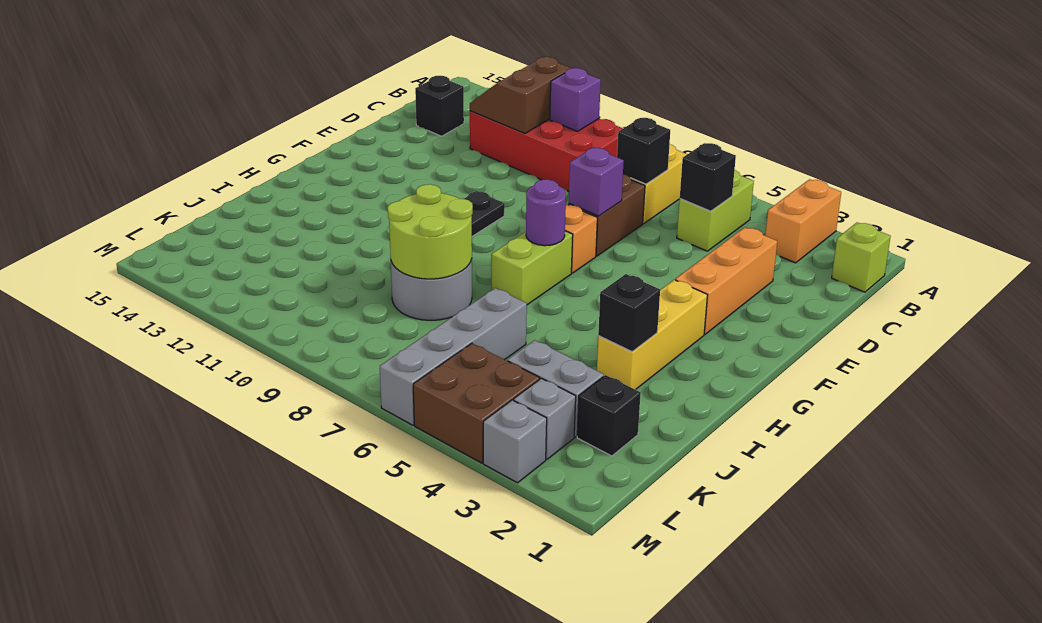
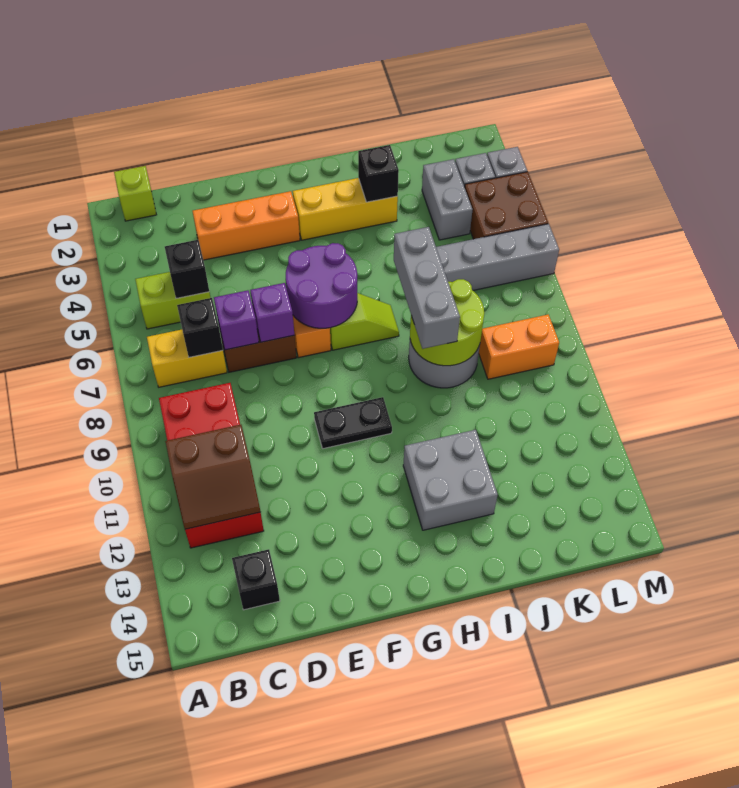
orange brick A3:B3 level 1 -> orange brick K9:L9 level 1
purple brick B10 level 2 -> purple brick D7 level 2
lime brick G7:H7 level 1 -> lime slope G7:H7 level 1 top G
purple round brick G7 level 2 -> purple round brick F6:G7 level 2
none -> grey brick H12:I13 level 1
none -> grey brick I7:I9 level 3
black brick K2 level 1 -> none

